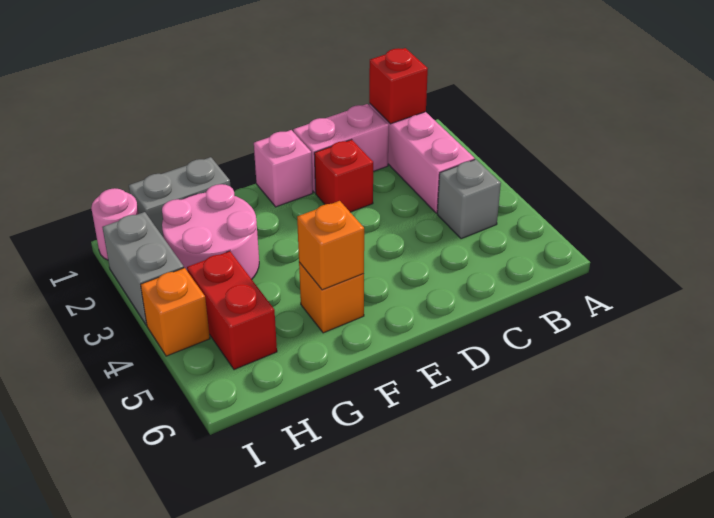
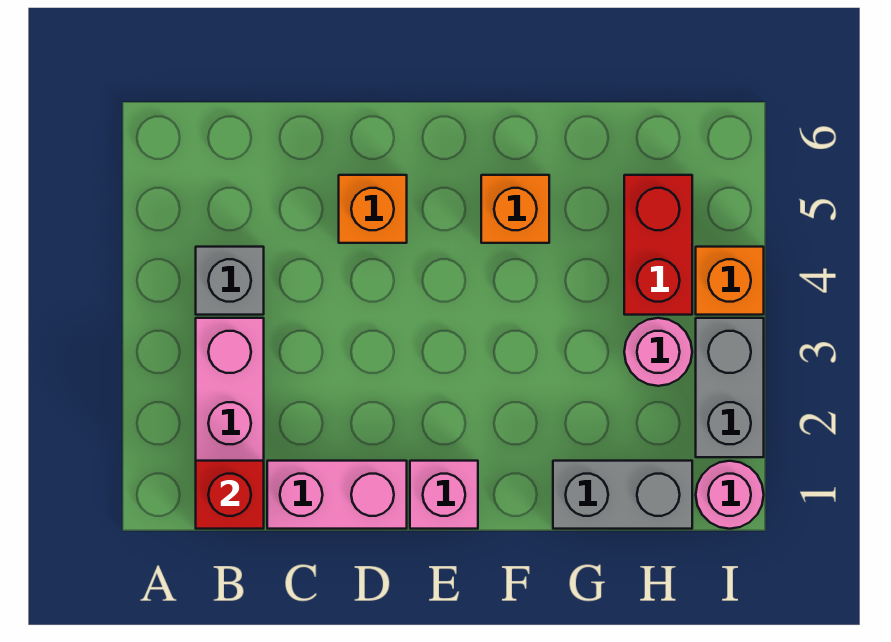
red brick D2 level 1 -> none
orange brick F5 level 2 -> orange brick D5 level 1
pink round brick G2:H3 level 1 -> pink round brick H3 level 1

